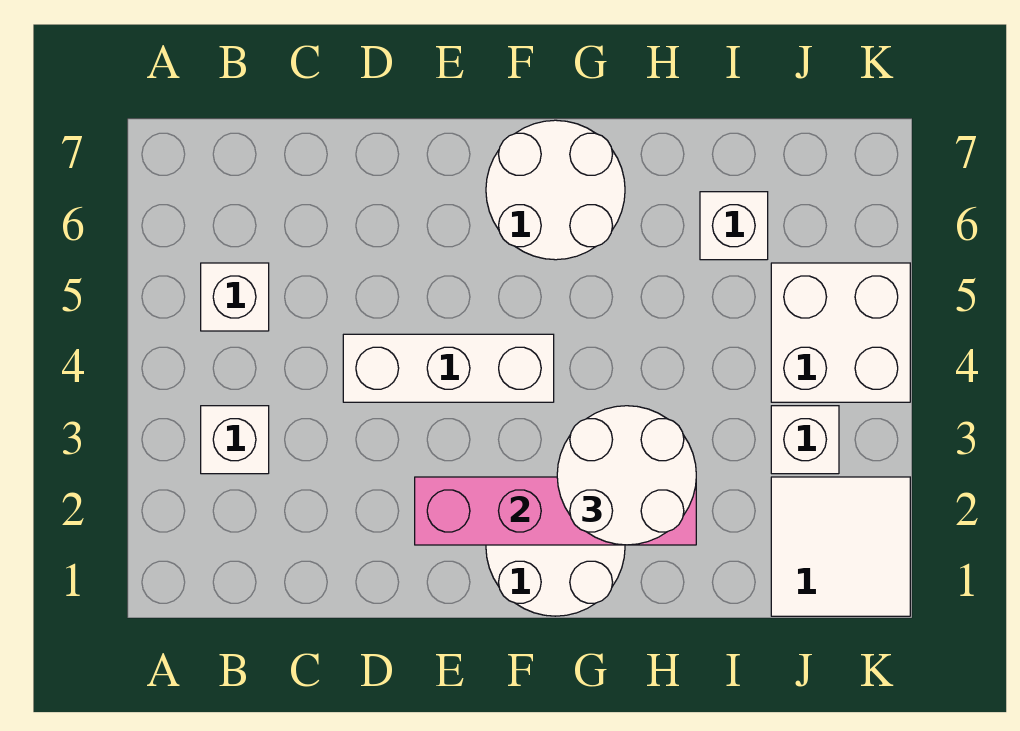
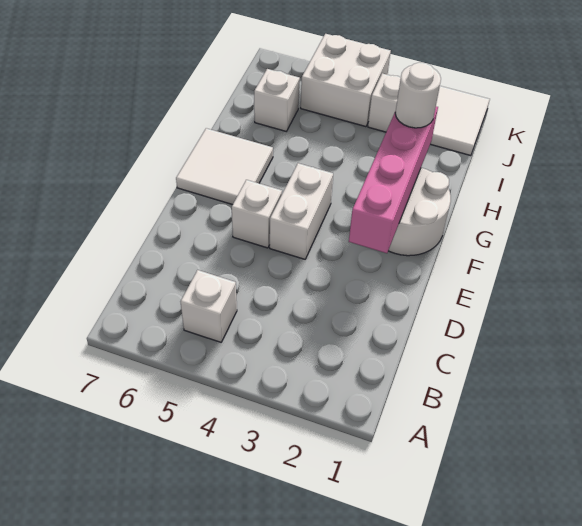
white brick B3 level 1 -> white brick E5 level 1
white brick D4:F4 level 1 -> white brick E4:F4 level 1
white round brick F6:G7 level 1 -> white tile F6:G7 level 1
white round brick G2:H3 level 3 -> white round brick H2 level 3

